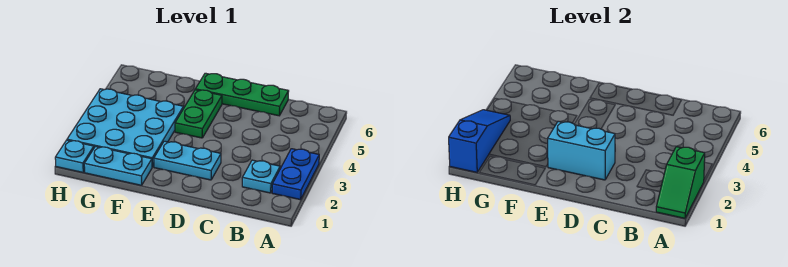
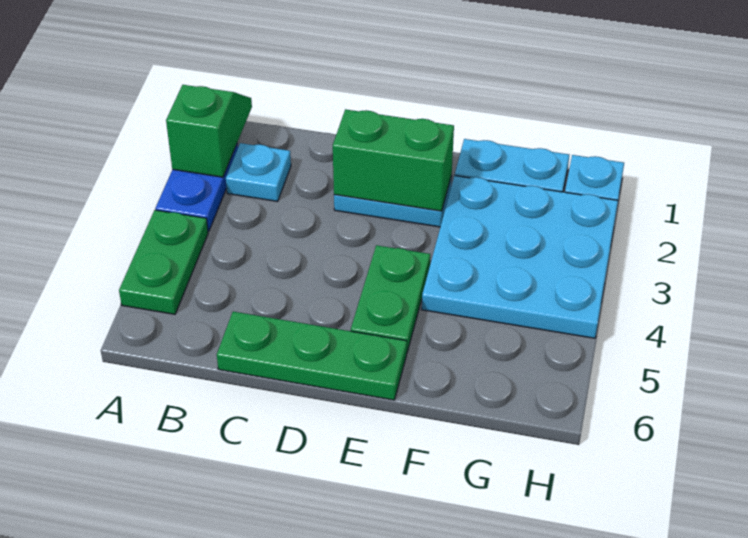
none -> green plate A4:A5 level 1
cyan brick D2:E2 level 2 -> green brick D2:E2 level 2
blue slope H1:H3 level 2 top 1 -> none

